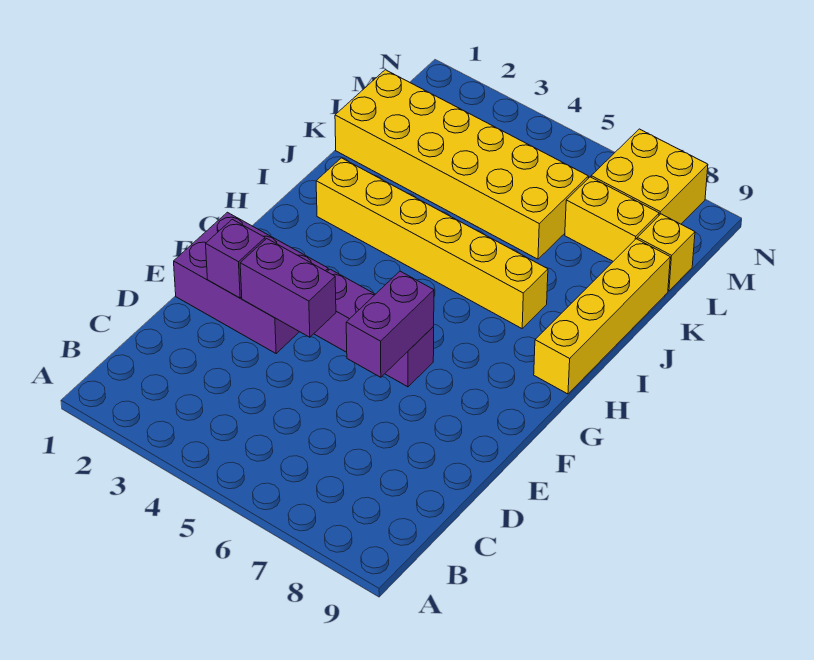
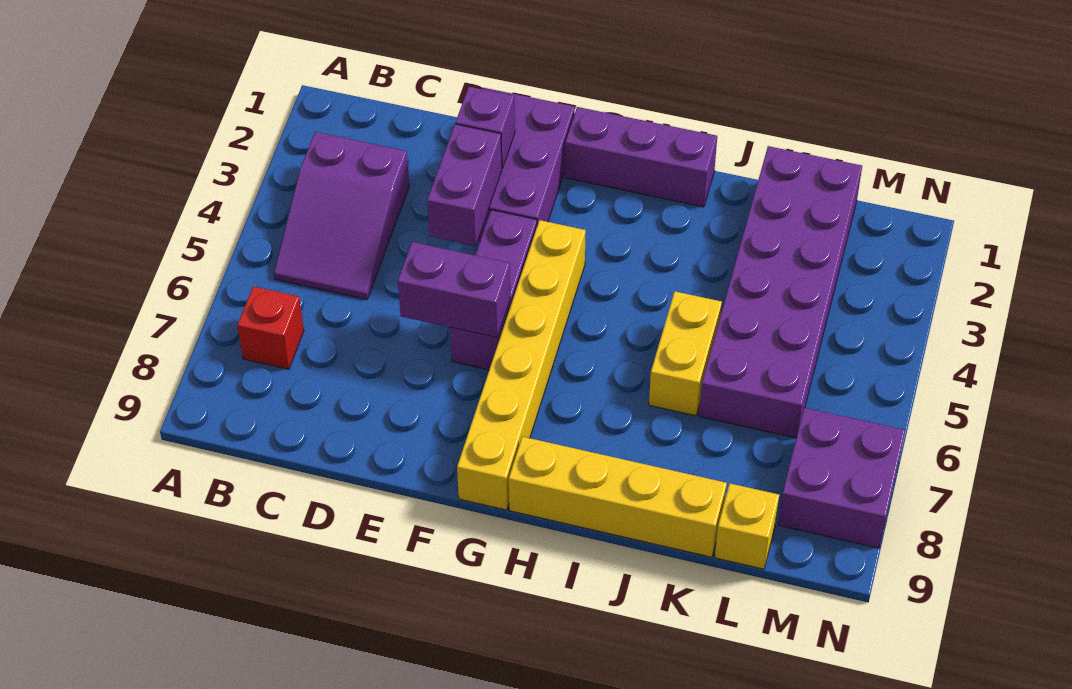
none -> purple slope B3:C5 level 1 top 3
none -> red brick B7 level 1
none -> purple brick G1:I1 level 1
yellow brick I2:I7 level 1 -> yellow brick G4:G9 level 1
yellow brick K1:L6 level 1 -> purple brick K1:L6 level 1
yellow brick L7:L8 level 1 -> yellow brick J5:J6 level 1
yellow brick M7:N8 level 1 -> purple brick M7:N8 level 1

